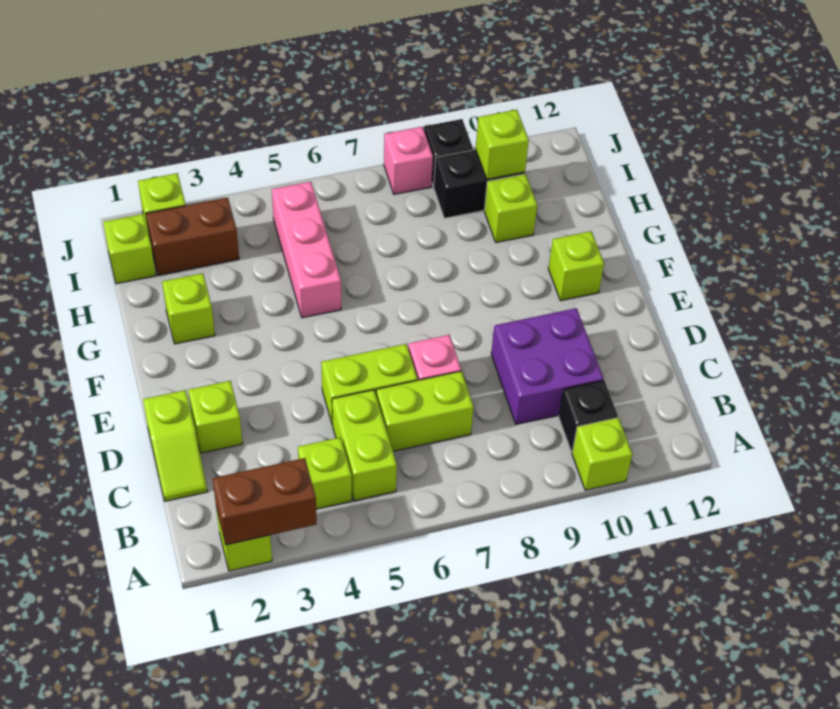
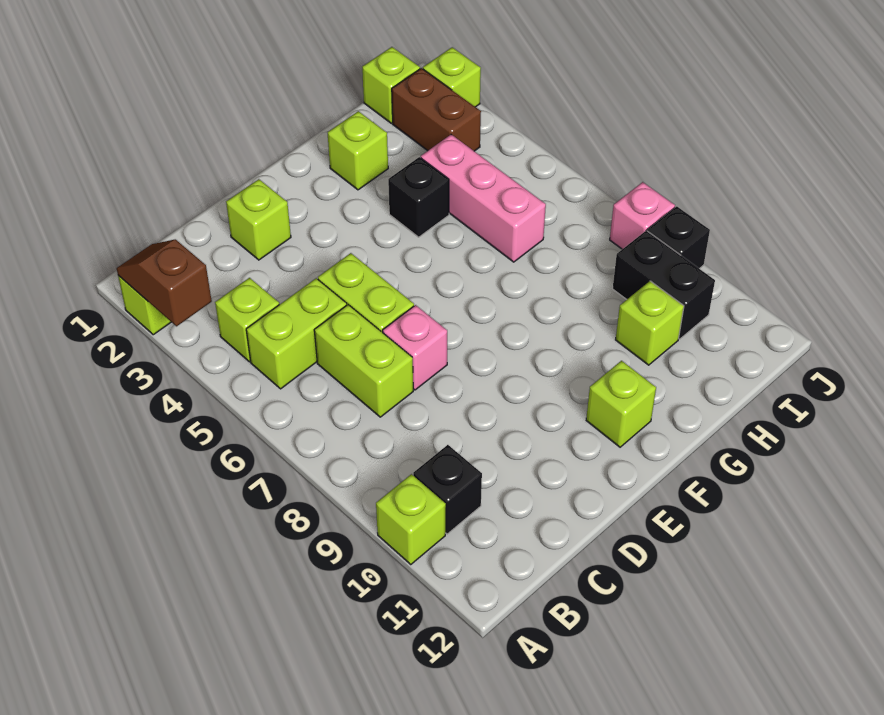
brown brick A2:A3 level 2 -> brown slope A2:A3 level 2 top 3
lime slope C1:D1 level 1 top D -> none
purple brick C9:D10 level 1 -> none
none -> black brick G4 level 1
pink brick G5:I5 level 1 -> pink brick H4:H6 level 1
lime brick I10 level 2 -> none

